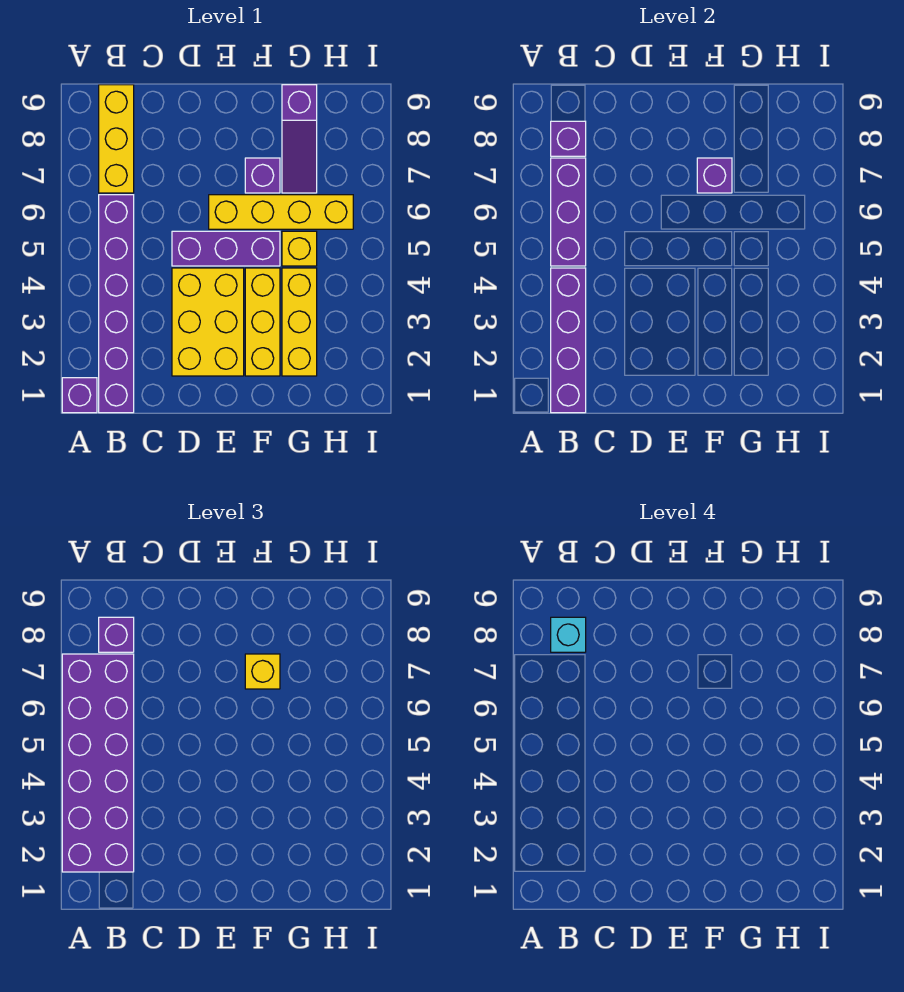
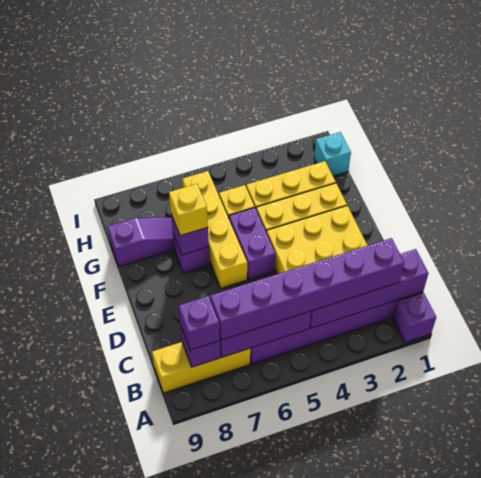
purple brick A2:B7 level 3 -> purple brick B2:B7 level 3
cyan brick B8 level 4 -> cyan brick H1 level 1
purple brick D5:F5 level 1 -> purple brick E5:F5 level 1

